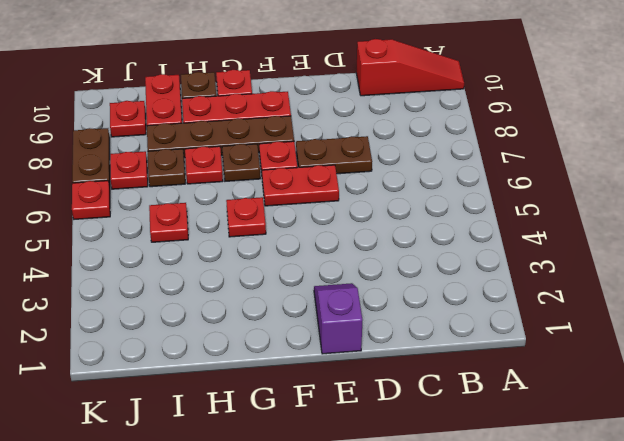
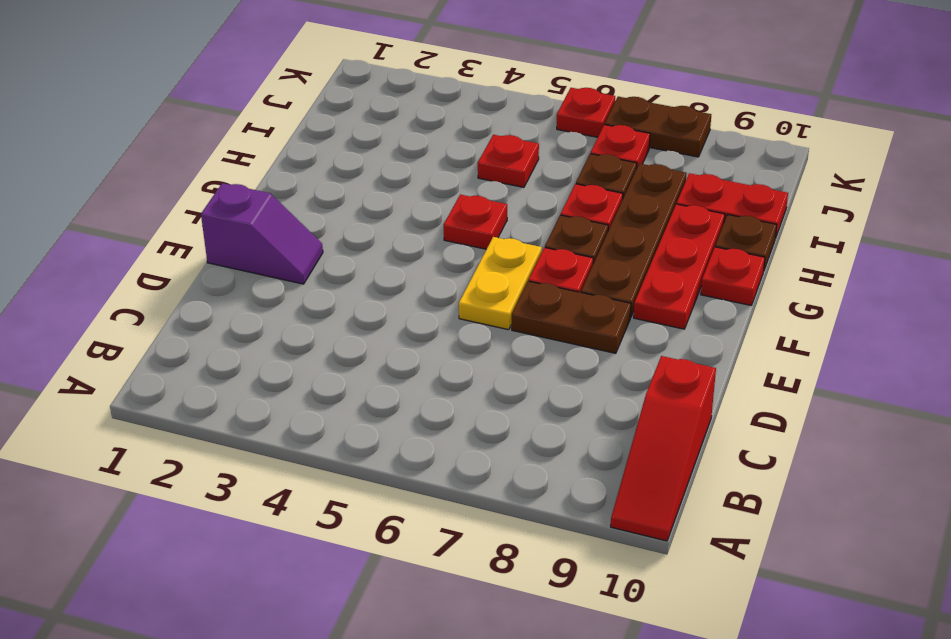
brown plate D7:E7 level 1 -> brown plate E7:E8 level 1
red plate E6:F6 level 1 -> yellow plate E6:F6 level 1
red plate J9 level 1 -> none

